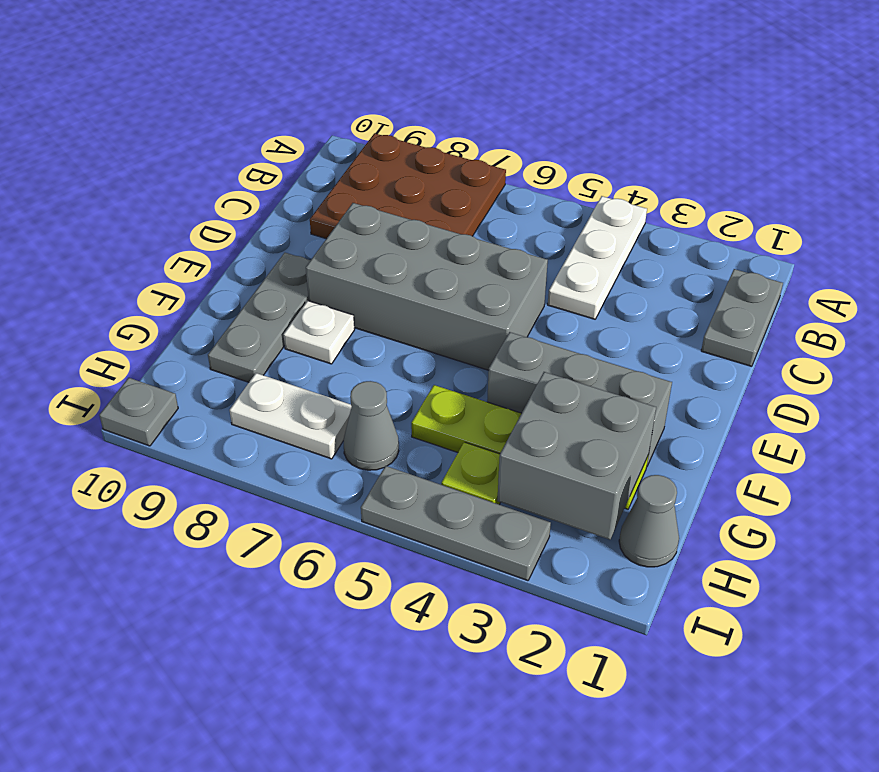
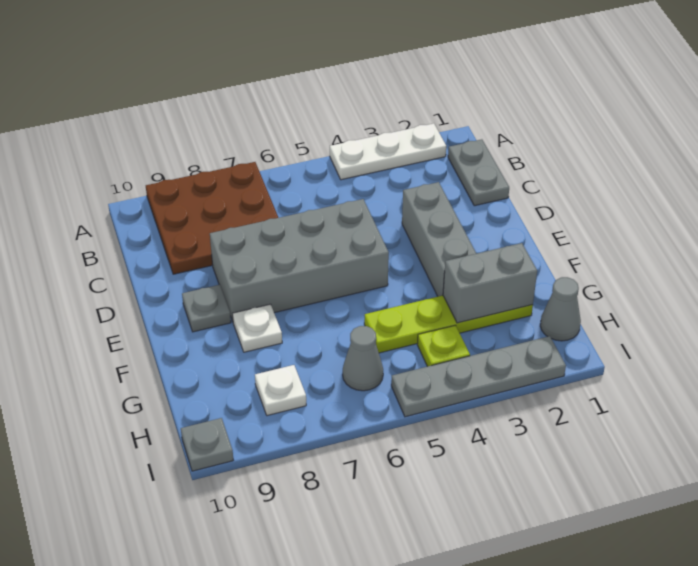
white plate A4:C4 level 1 -> white plate A2:A4 level 1
grey plate E9:G9 level 1 -> grey plate E9 level 1
grey brick F2:F4 level 1 -> grey brick D3:F3 level 1
grey brick G2:H3 level 2 -> grey brick G2:G3 level 2
white plate H7:H8 level 1 -> white plate H8 level 1
grey plate I3:I5 level 1 -> grey plate I2:I5 level 1

